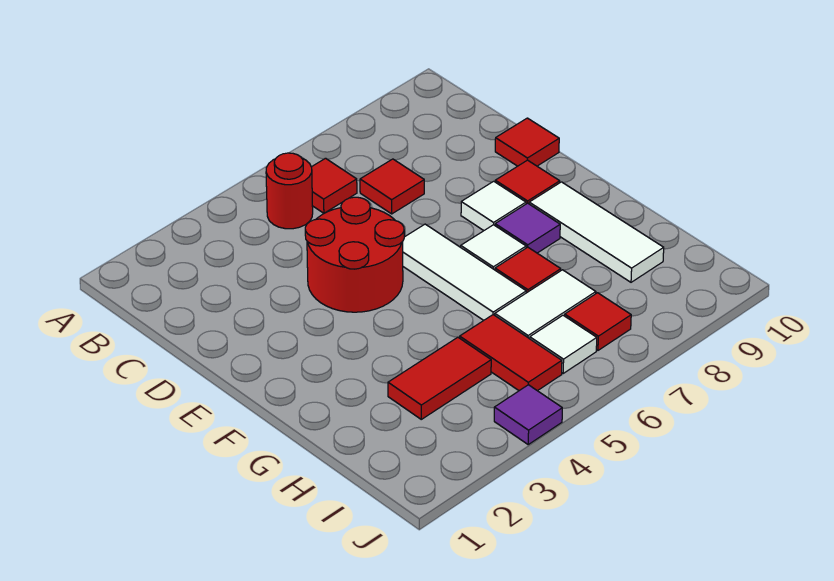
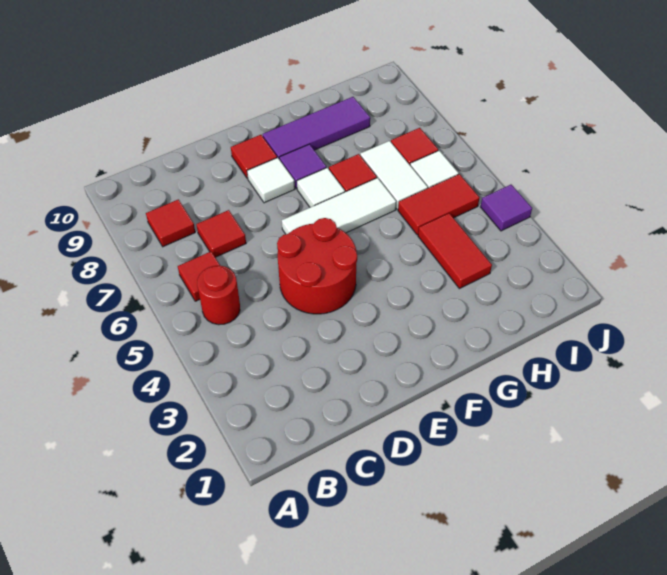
red tile D10 level 1 -> red tile B8 level 1
white tile F9:H9 level 1 -> purple tile F9:H9 level 1

